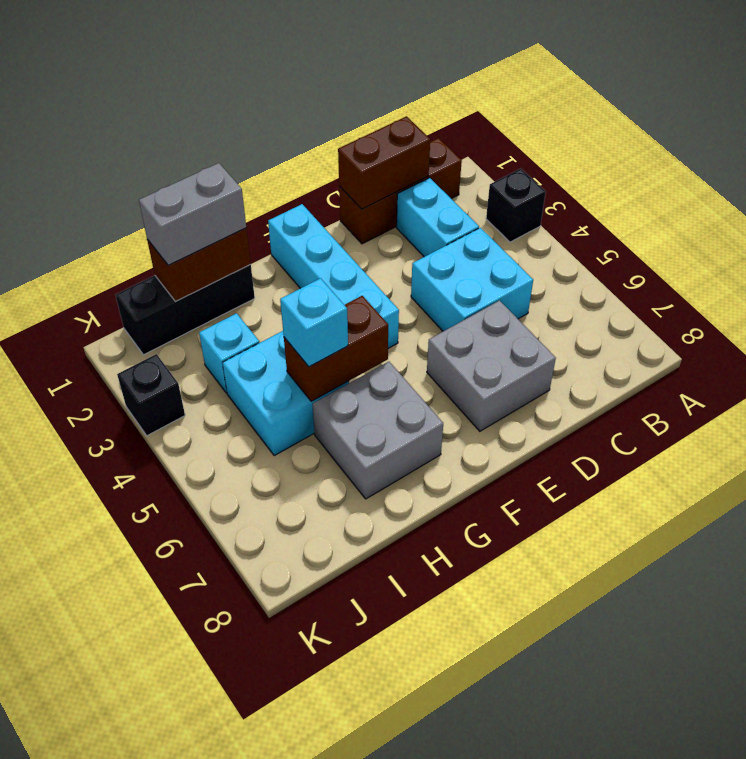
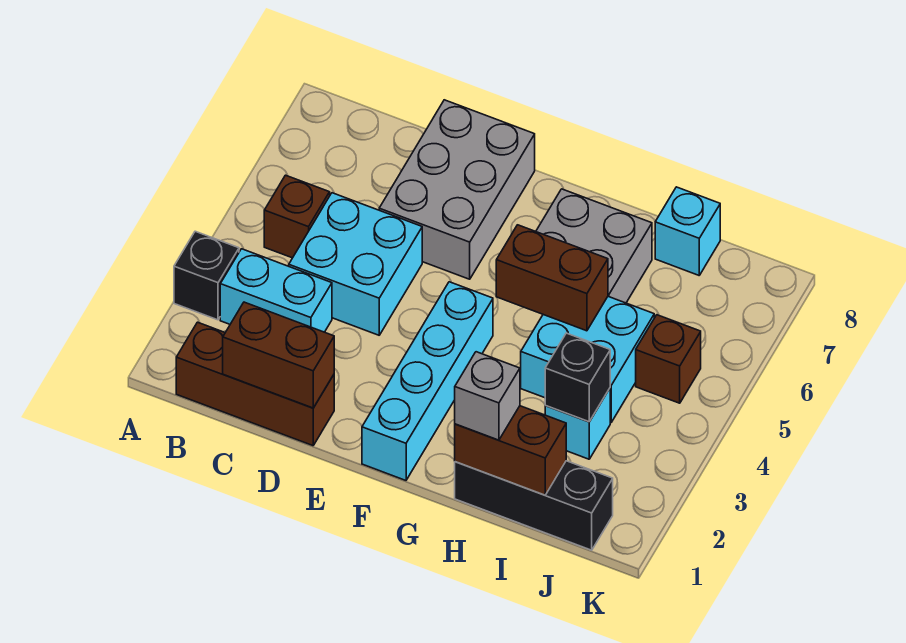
none -> brown brick B5 level 1
cyan brick C2:C3 level 1 -> cyan brick B3:C3 level 1
grey brick D6:E7 level 1 -> grey brick D6:E8 level 1
grey brick H1:I1 level 3 -> grey brick H1 level 3
cyan brick H5 level 3 -> cyan brick I8 level 1
none -> brown brick J5 level 1
black brick K3 level 1 -> black brick I3 level 2

